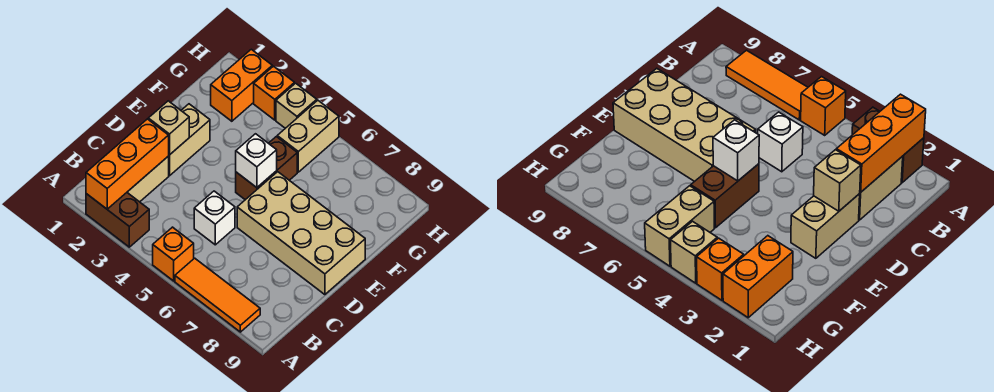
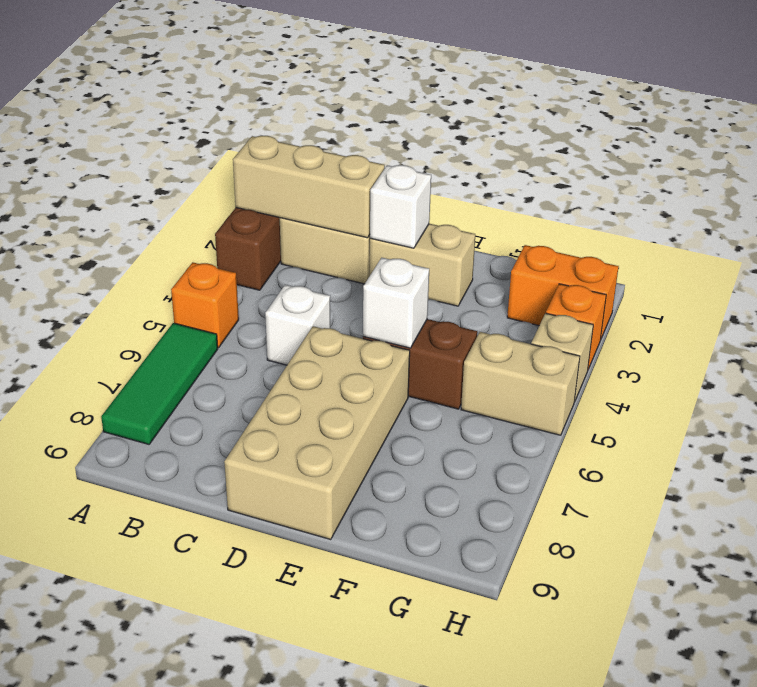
orange brick A2:C2 level 2 -> tan brick A2:C2 level 2
orange tile A6:A8 level 1 -> green tile A6:A8 level 1
tan brick D2 level 2 -> white brick D2 level 2

